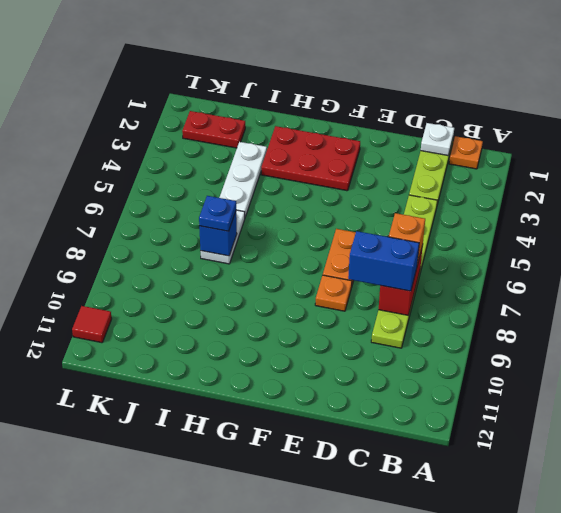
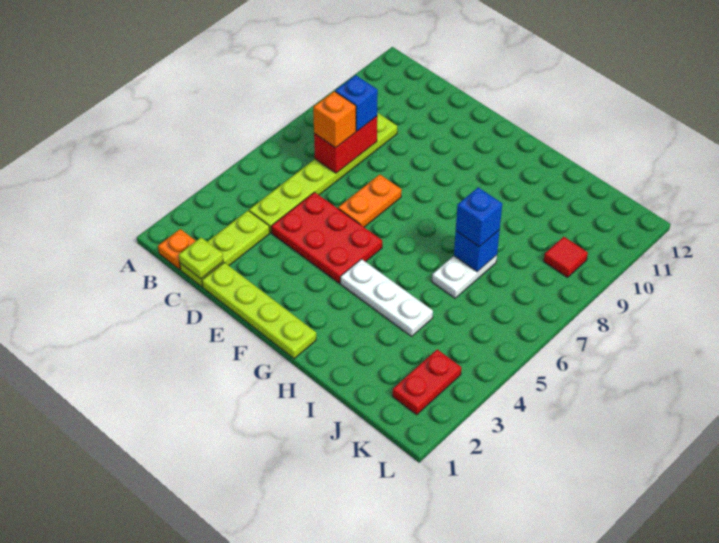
white plate C1 level 2 -> lime plate C1 level 2
blue brick C8:D8 level 3 -> blue brick C8 level 3
none -> lime plate D1:G1 level 1
orange plate E8 level 1 -> none
red plate F2:H3 level 1 -> red plate D4:F5 level 1
white plate I3:I5 level 1 -> white plate G4:I4 level 1
blue plate I7 level 3 -> blue brick I7 level 3
red plate J2:K2 level 1 -> red plate K2:K3 level 1
red tile L11 level 1 -> red tile K9 level 1

